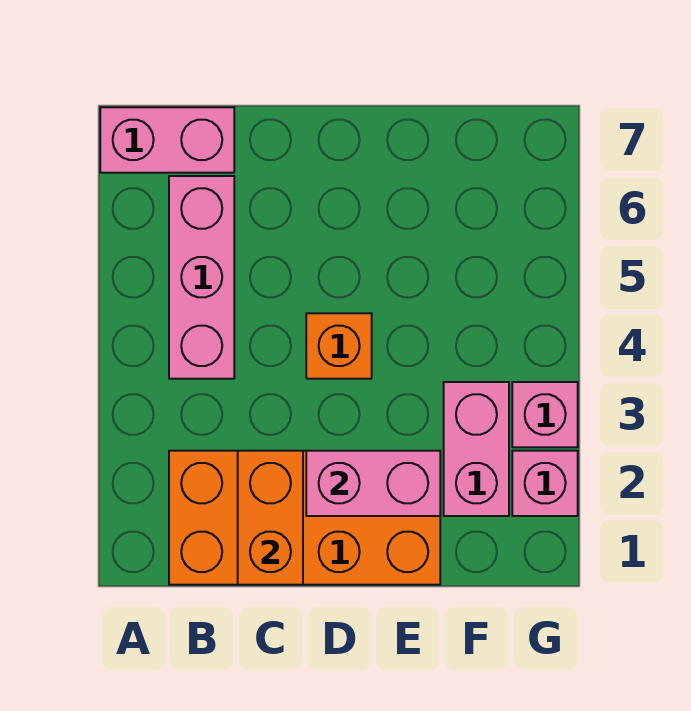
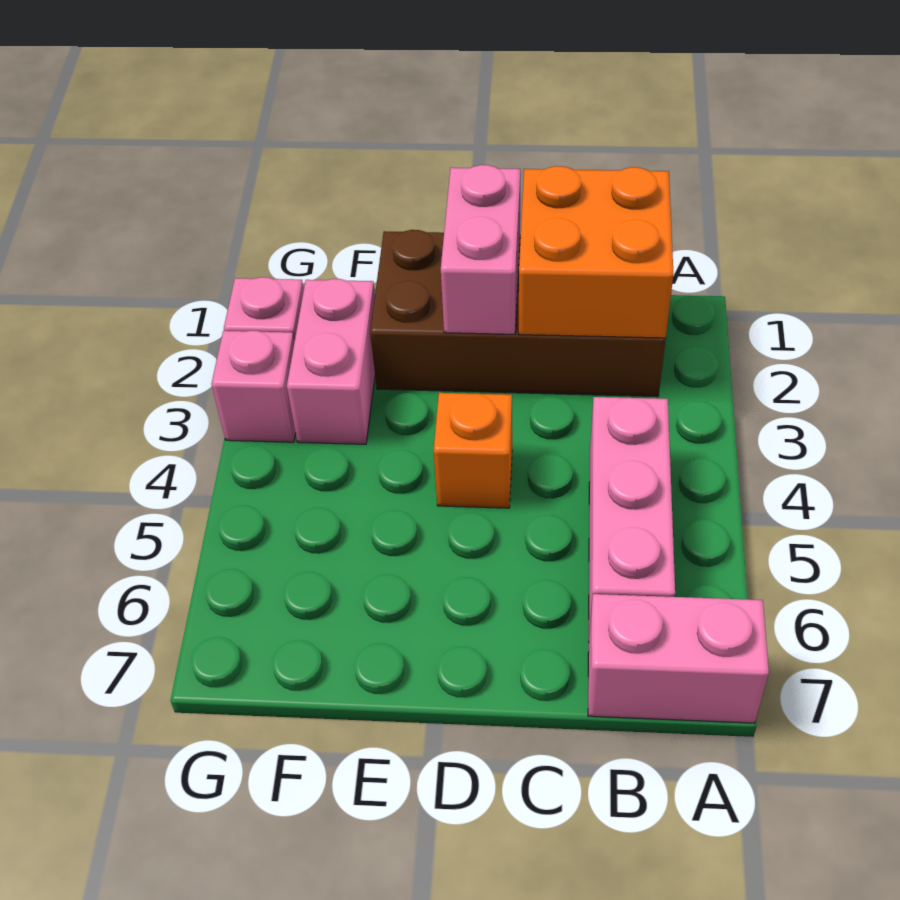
orange brick B1:E2 level 1 -> brown brick B1:E2 level 1
orange brick C1:C2 level 2 -> orange brick B1:C2 level 2
pink brick D2:E2 level 2 -> pink brick D1:D2 level 2

